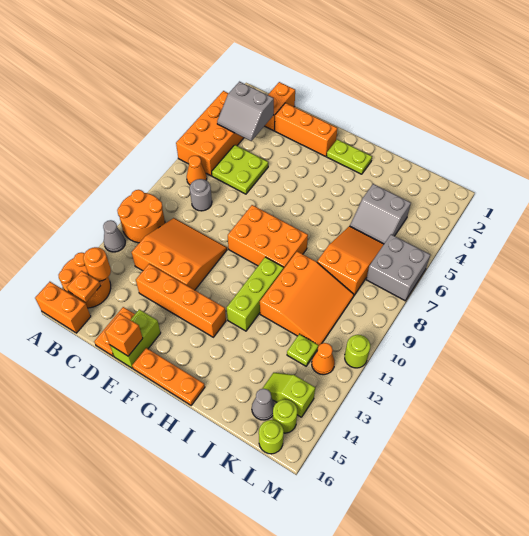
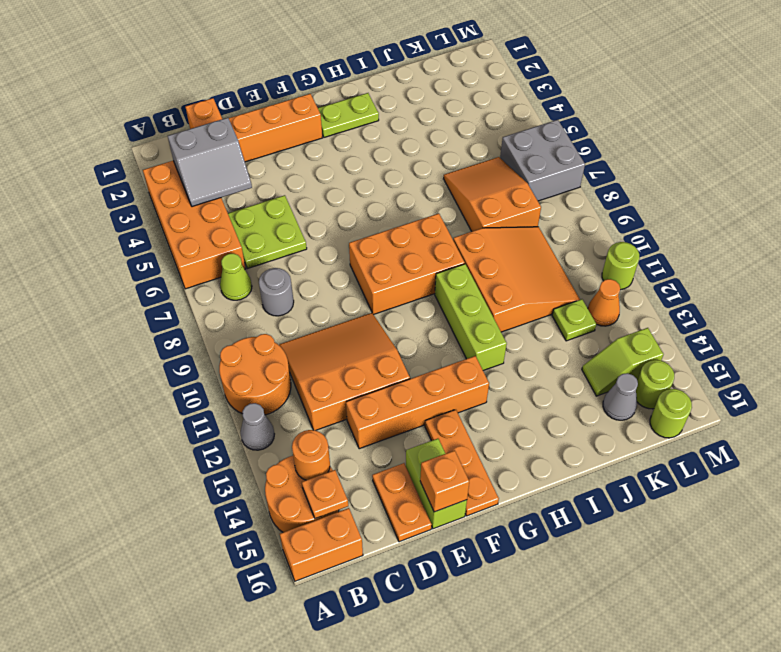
orange cone B7 level 1 -> lime cone B7 level 1
orange plate F16:H16 level 1 -> orange plate F14:F16 level 1
grey slope J4:K5 level 1 top 4 -> none

